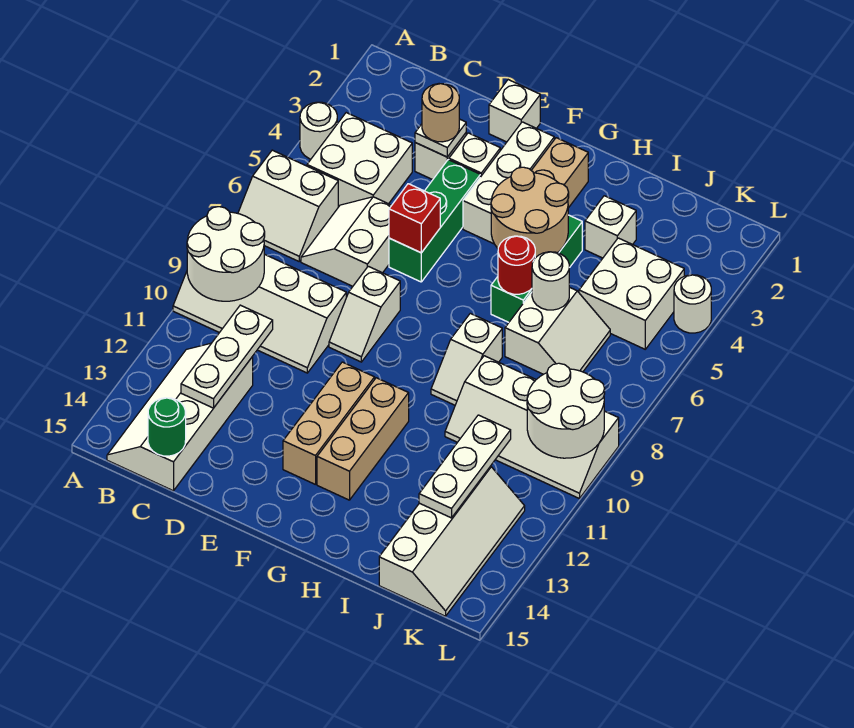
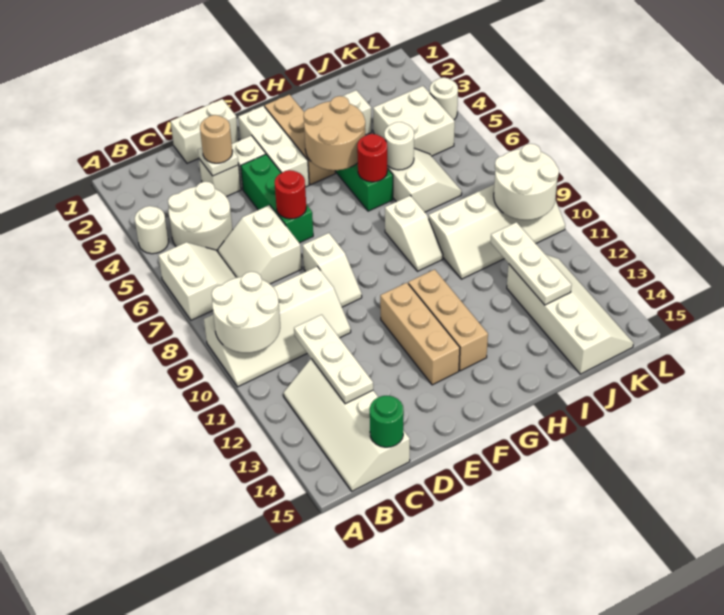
white slope A6:B7 level 1 top 6 -> white slope A6:B7 level 1 top A
white brick B4:C5 level 1 -> white round brick B4:C5 level 1
white brick E1 level 1 -> white brick D1:E1 level 1
red brick E6 level 2 -> red round brick E6 level 2

